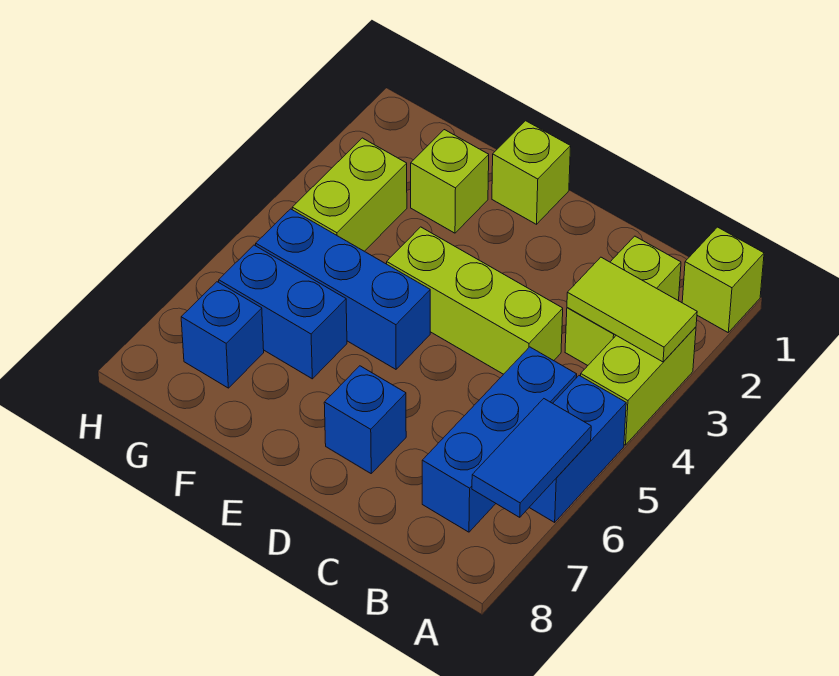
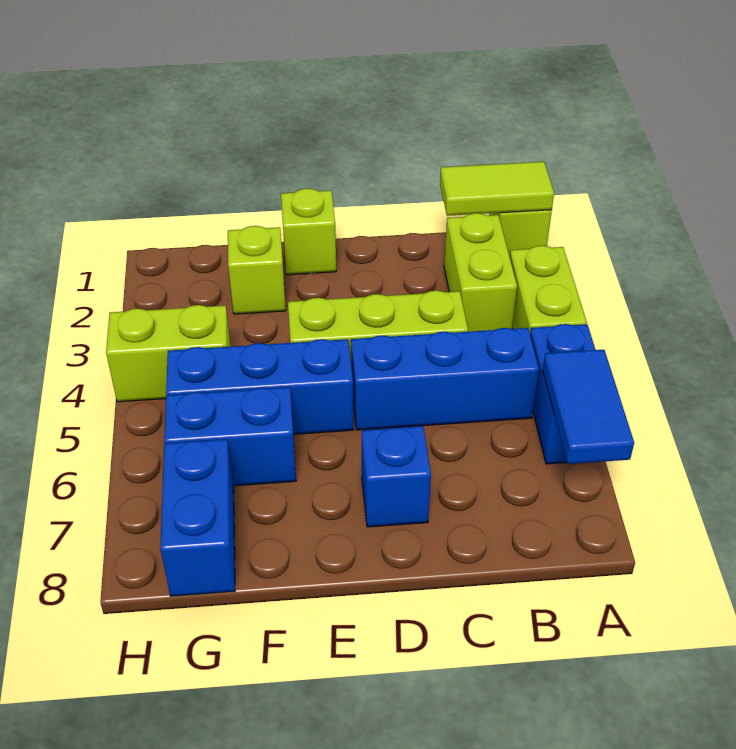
lime tile A3:B3 level 2 -> lime tile A1:B1 level 2
blue brick B5:B7 level 1 -> blue brick B5:D5 level 1
lime brick G3:G4 level 1 -> lime brick G4:H4 level 1
blue brick G7 level 1 -> blue brick G7:G8 level 1

